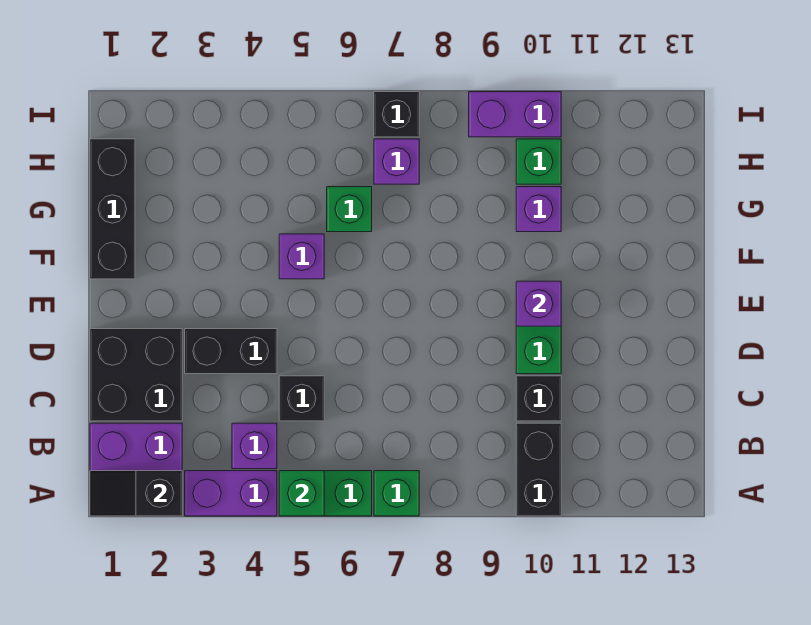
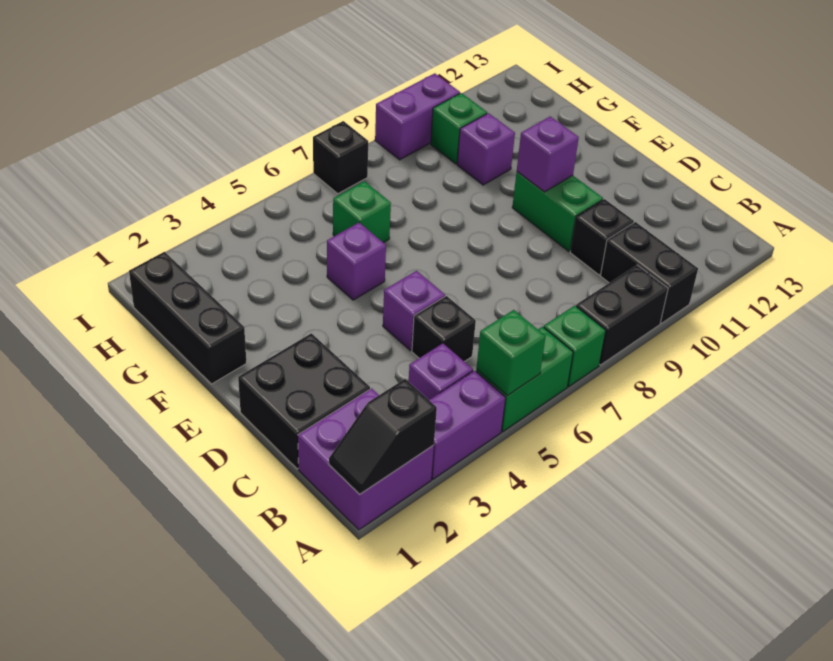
black brick D3:D4 level 1 -> black brick A8:A9 level 1
purple brick H7 level 1 -> purple brick D5 level 1

